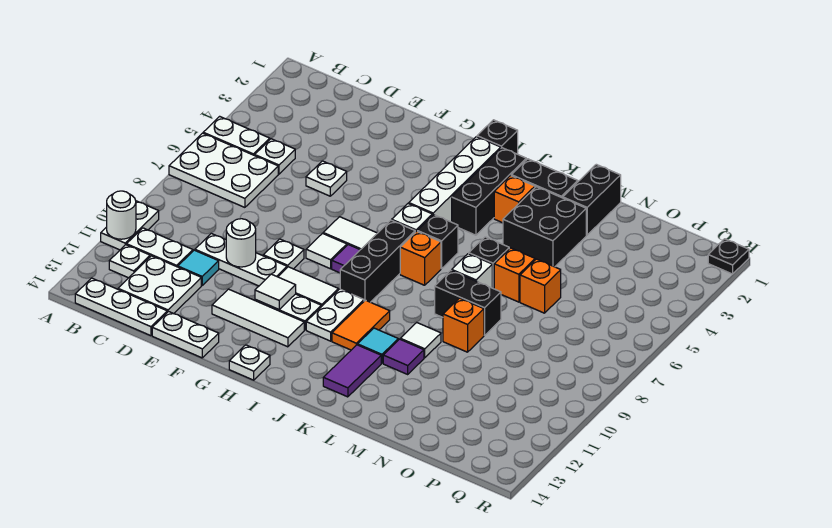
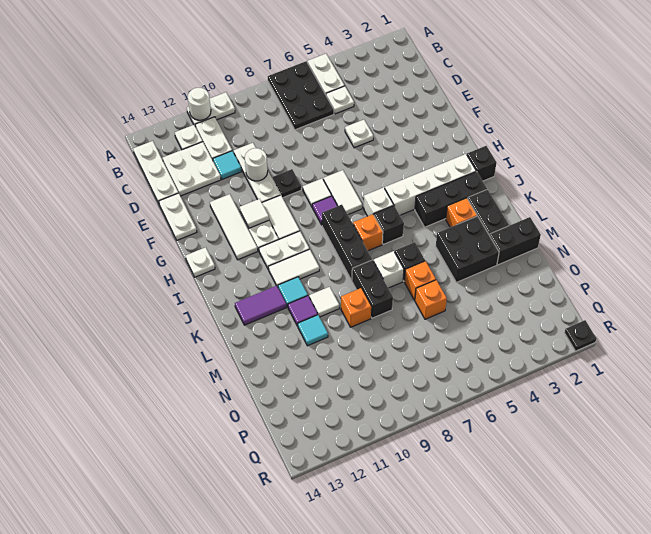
white plate A6:C7 level 1 -> black plate A6:C7 level 1
white plate F9 level 1 -> black plate F9 level 1
black brick I7:I9 level 1 -> black brick I8:K8 level 1
orange tile J10:J11 level 1 -> white tile J10:J11 level 1
none -> cyan tile M11 level 1

